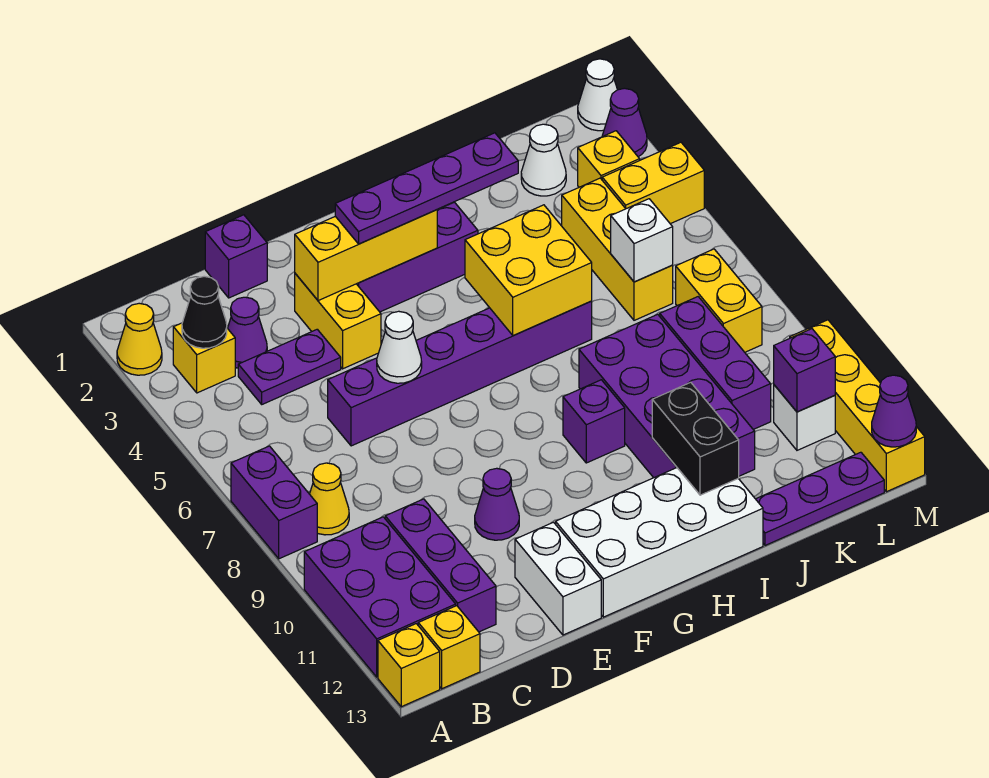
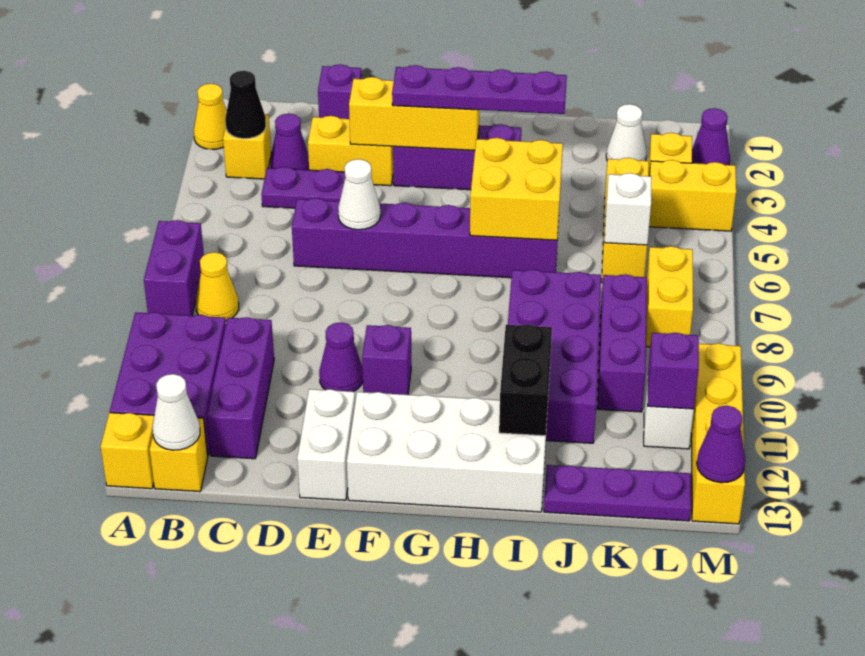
yellow brick E3:E4 level 1 -> yellow brick D3:E3 level 1
purple brick H9 level 1 -> purple brick F10 level 1
white cone M1 level 1 -> white cone B13 level 2

